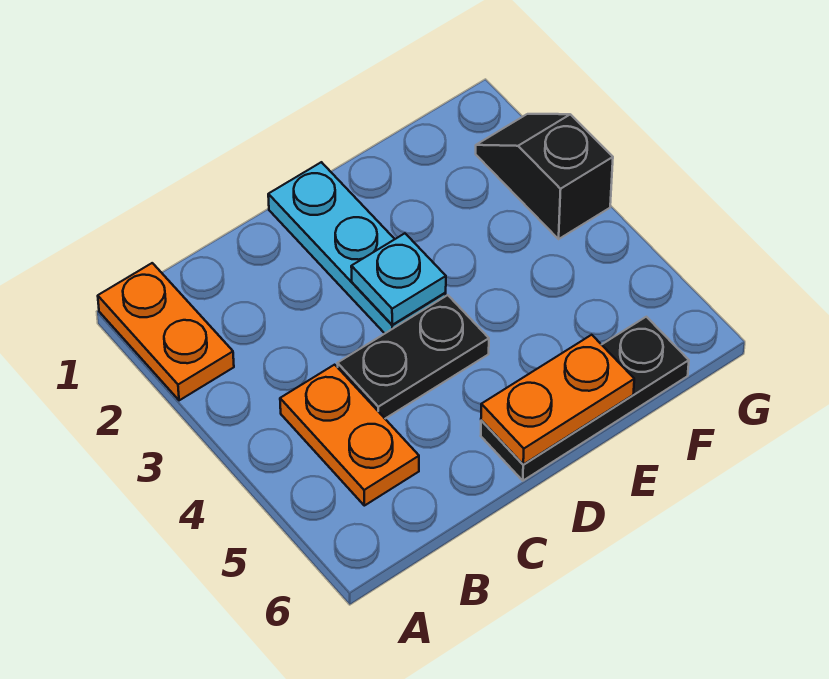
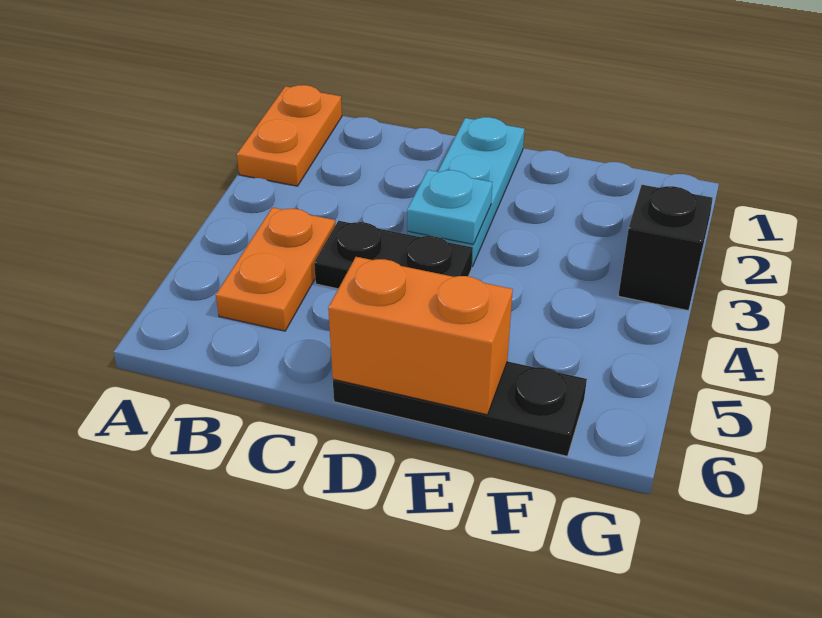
orange plate D6:E6 level 2 -> orange brick D6:E6 level 2

